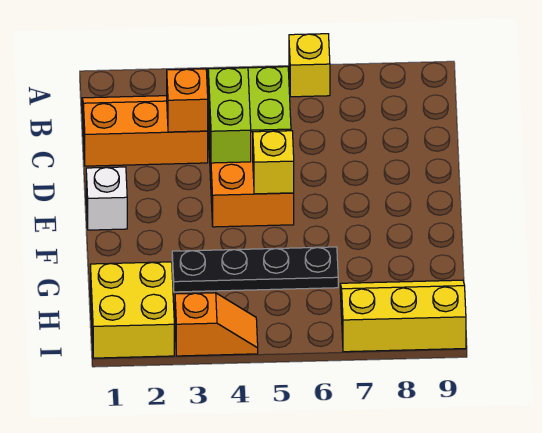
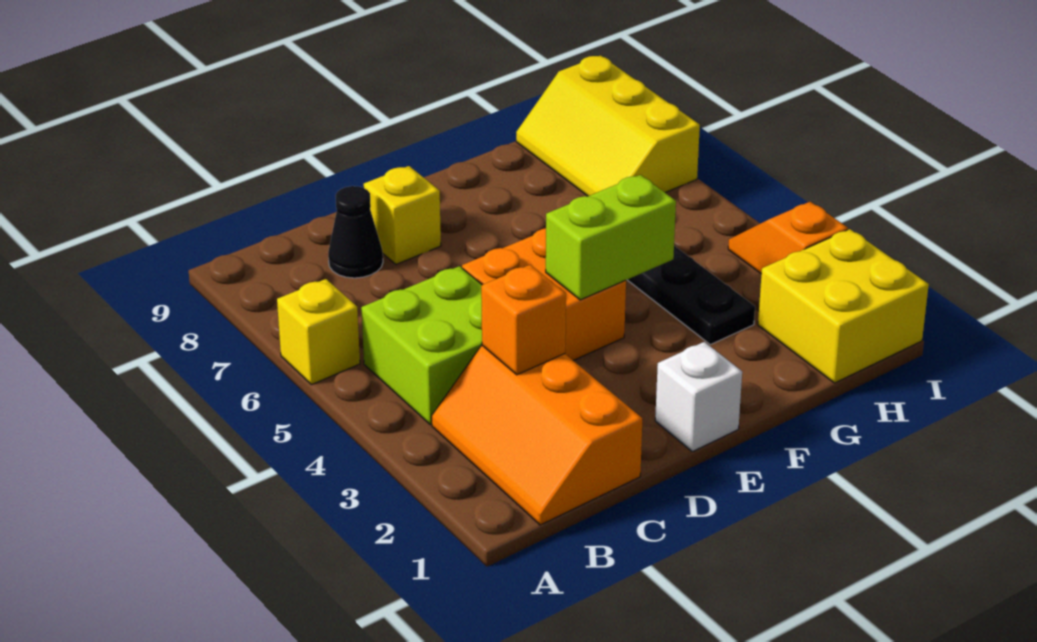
lime brick C4:D4 level 2 -> lime brick E4:F4 level 2
none -> black cone C8 level 1
yellow brick E5 level 2 -> yellow brick D8 level 1

